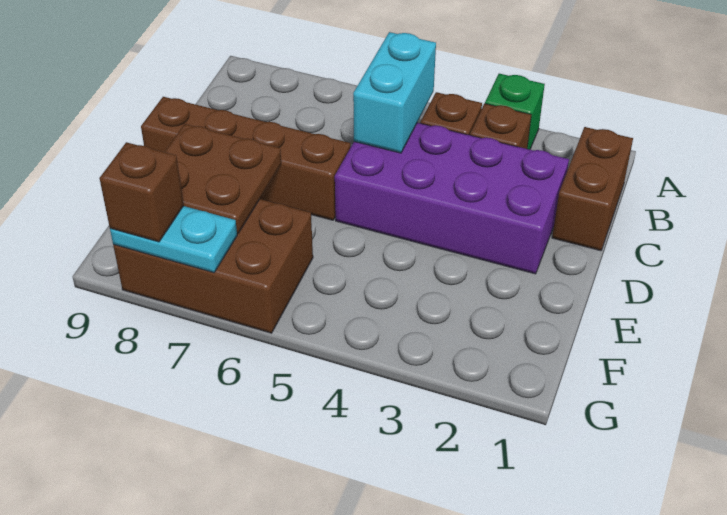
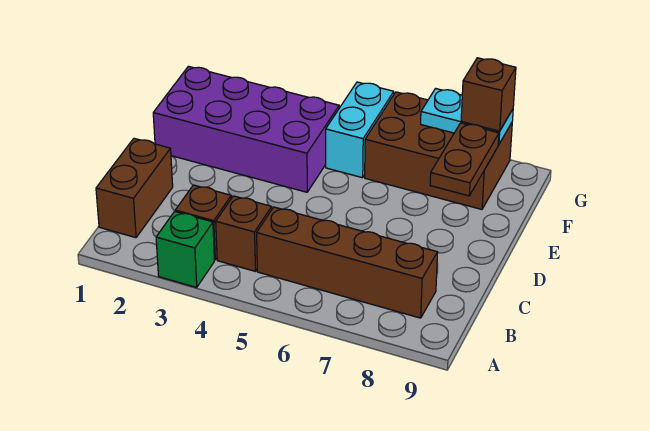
cyan brick B5:C5 level 2 -> cyan brick F5:G5 level 1
purple brick C2:D5 level 1 -> purple brick E1:F4 level 1
brown brick D6:D9 level 1 -> brown brick B5:B8 level 1
brown plate E7:F8 level 2 -> brown plate E8:F8 level 2

